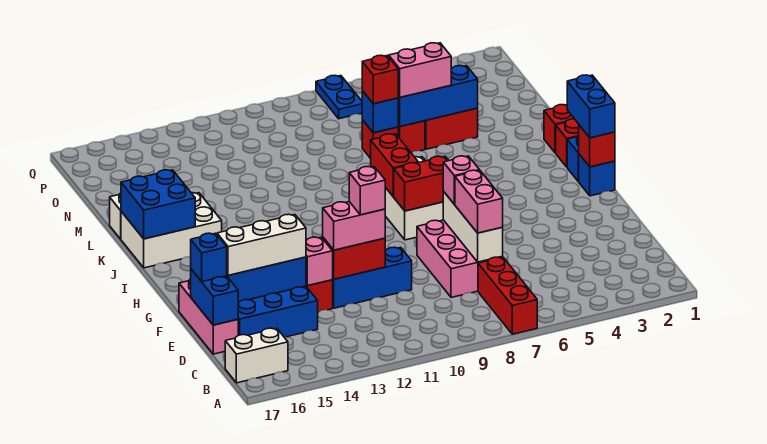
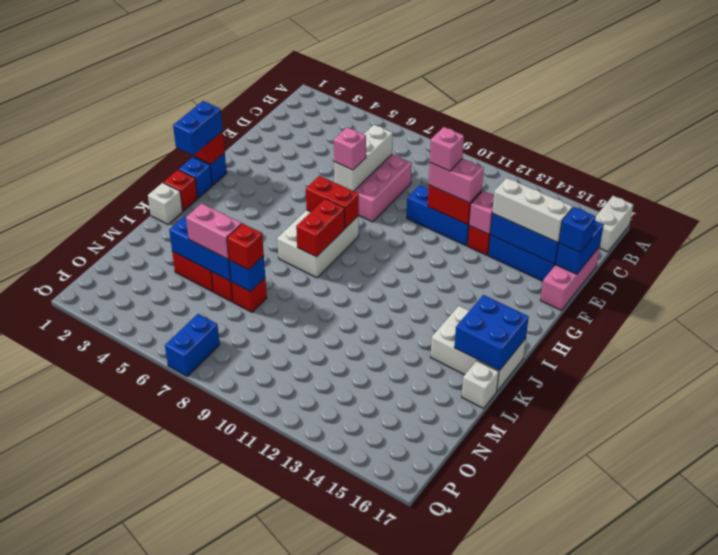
red brick A7:C7 level 1 -> none
white brick B16:B17 level 1 -> white brick A17:B17 level 1
pink brick D7:E7 level 3 -> none
red brick K1 level 1 -> white brick K1 level 1
blue plate P7:Q7 level 1 -> blue brick P7:Q7 level 1

